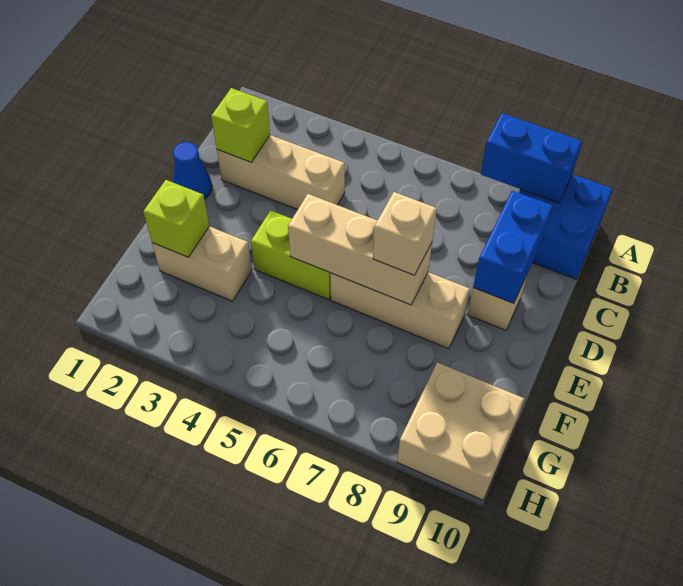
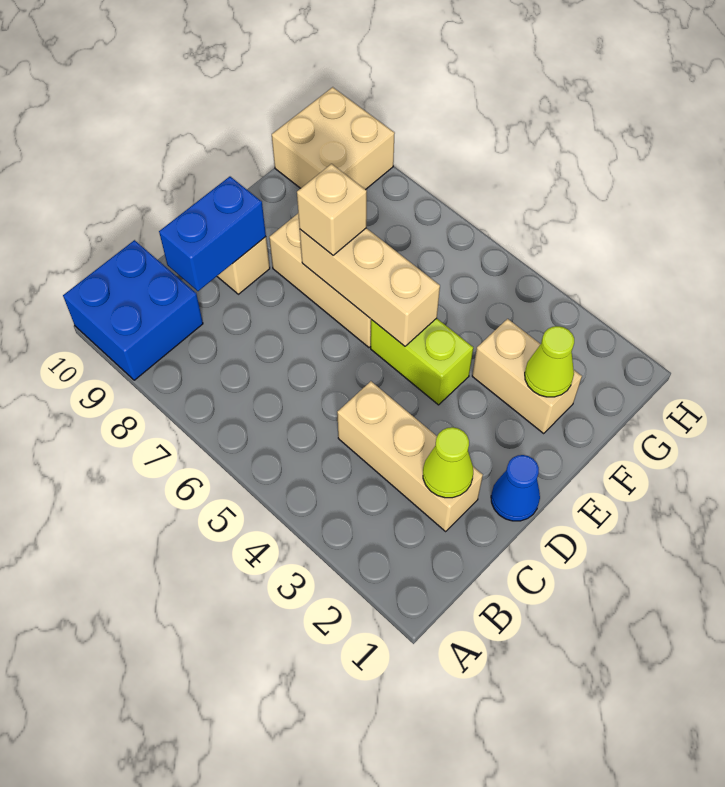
blue brick A8:A9 level 2 -> none
lime brick C2 level 2 -> lime cone C2 level 2
lime brick F2 level 2 -> lime cone F2 level 2

